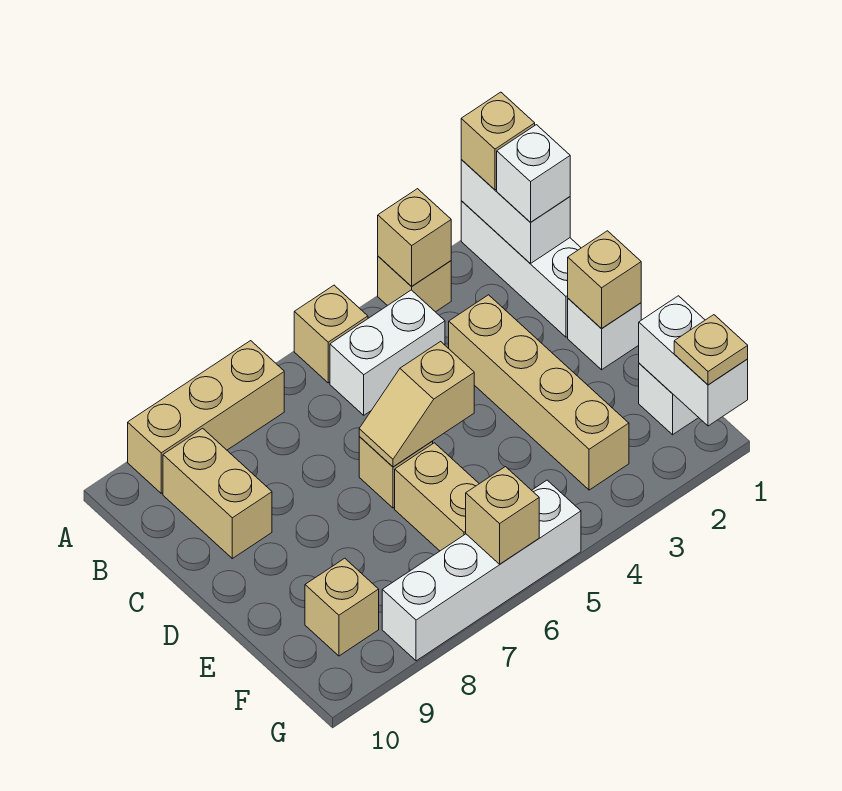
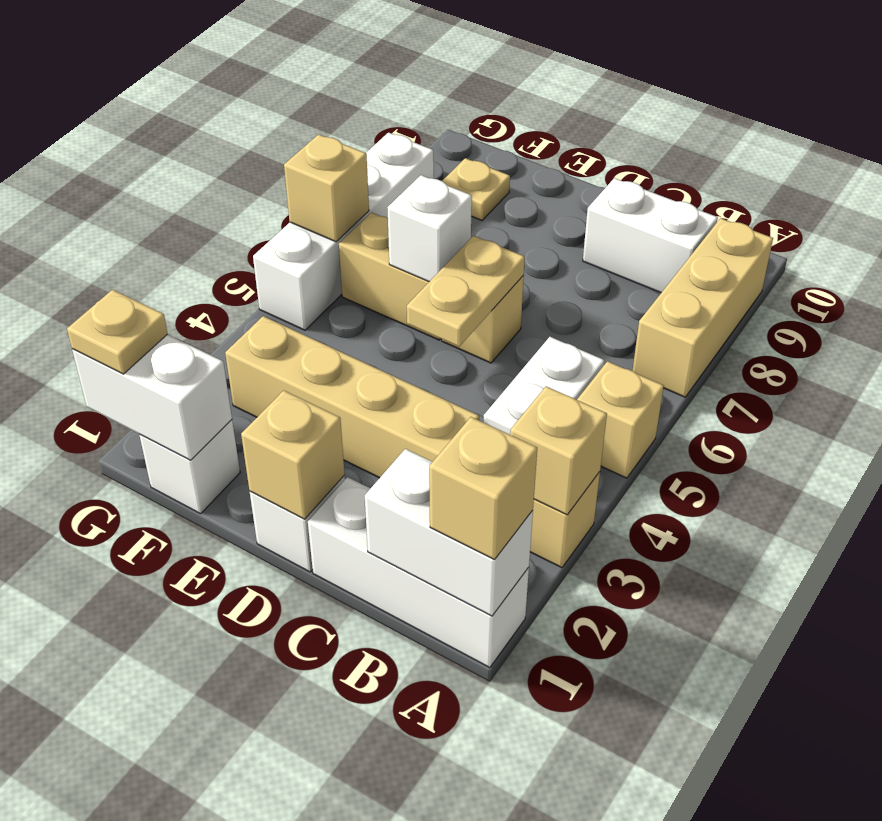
white brick B1 level 3 -> white brick E6 level 2
tan brick B9:C9 level 1 -> white brick B9:C9 level 1
tan slope D5:D6 level 2 top 5 -> tan plate D5:D6 level 2
tan brick F9 level 1 -> tan plate F9 level 1

